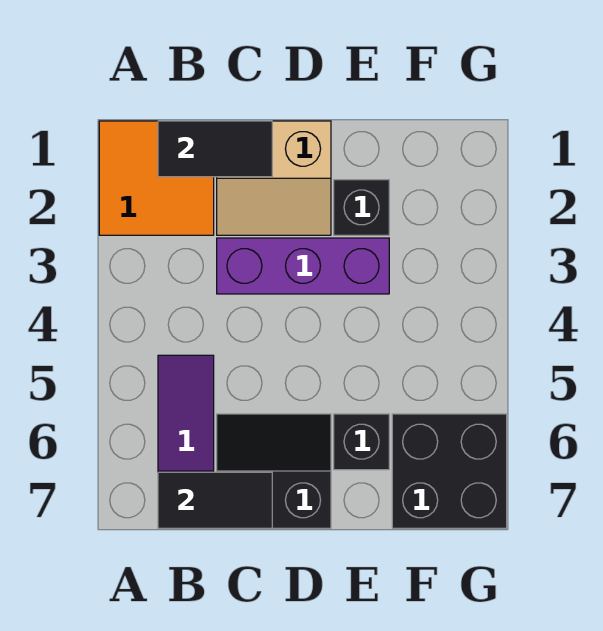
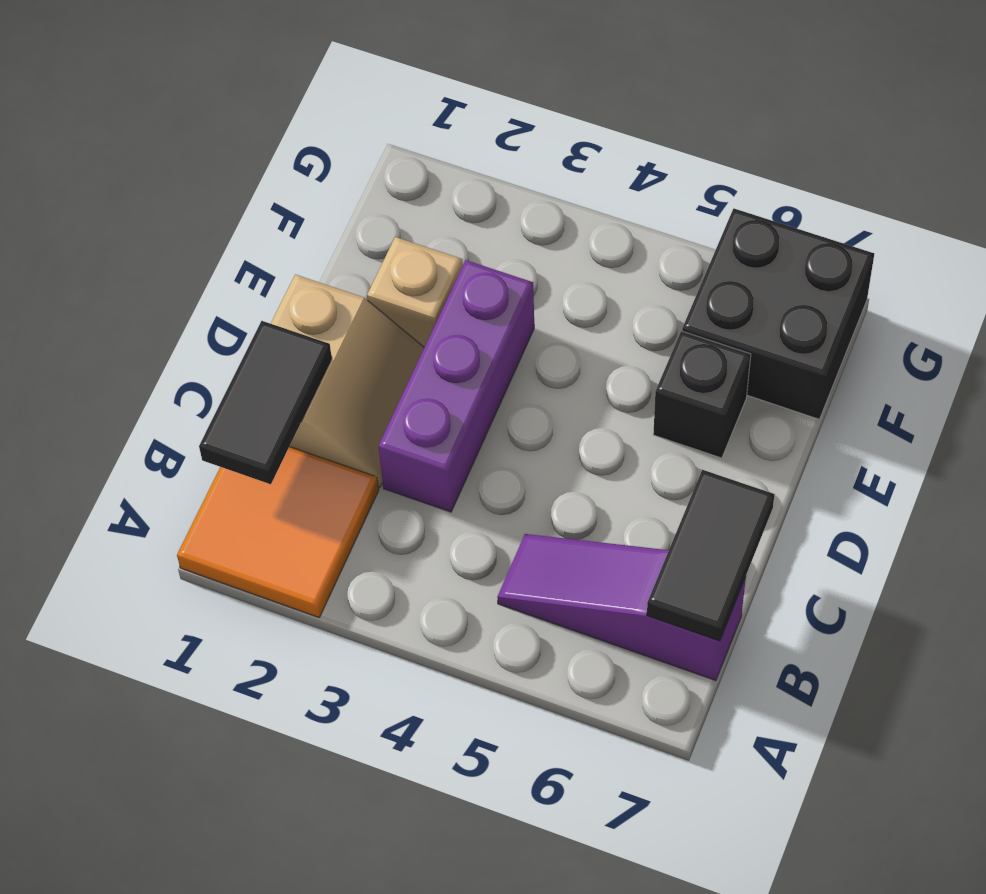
black slope C6:D7 level 1 top 7 -> none
black brick E2 level 1 -> tan brick E2 level 1

